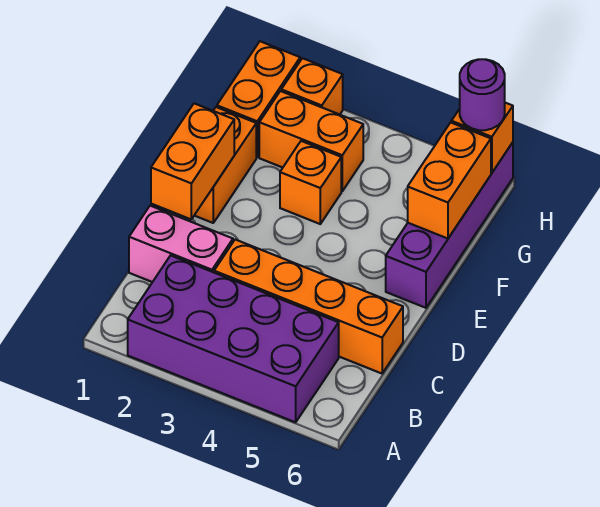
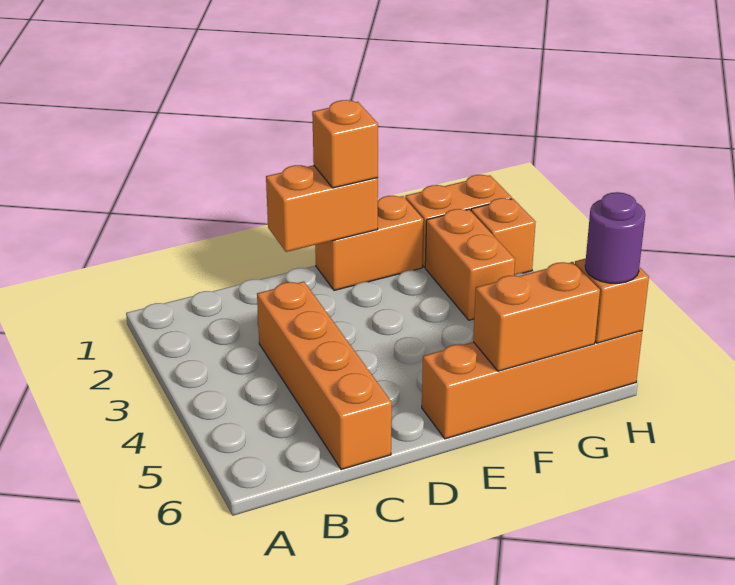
purple brick A2:B5 level 1 -> none
pink brick C1:C2 level 1 -> none
purple brick E6:H6 level 1 -> orange brick E6:H6 level 1
orange brick F3 level 1 -> orange brick E1 level 3

